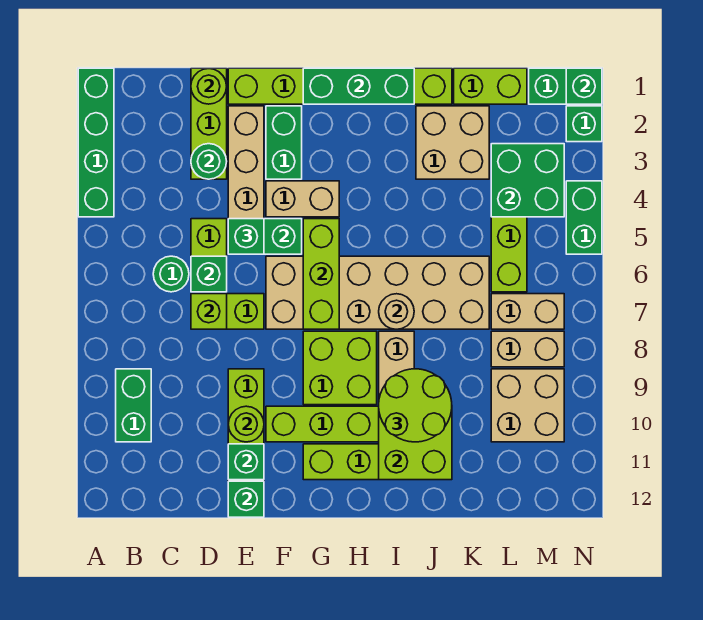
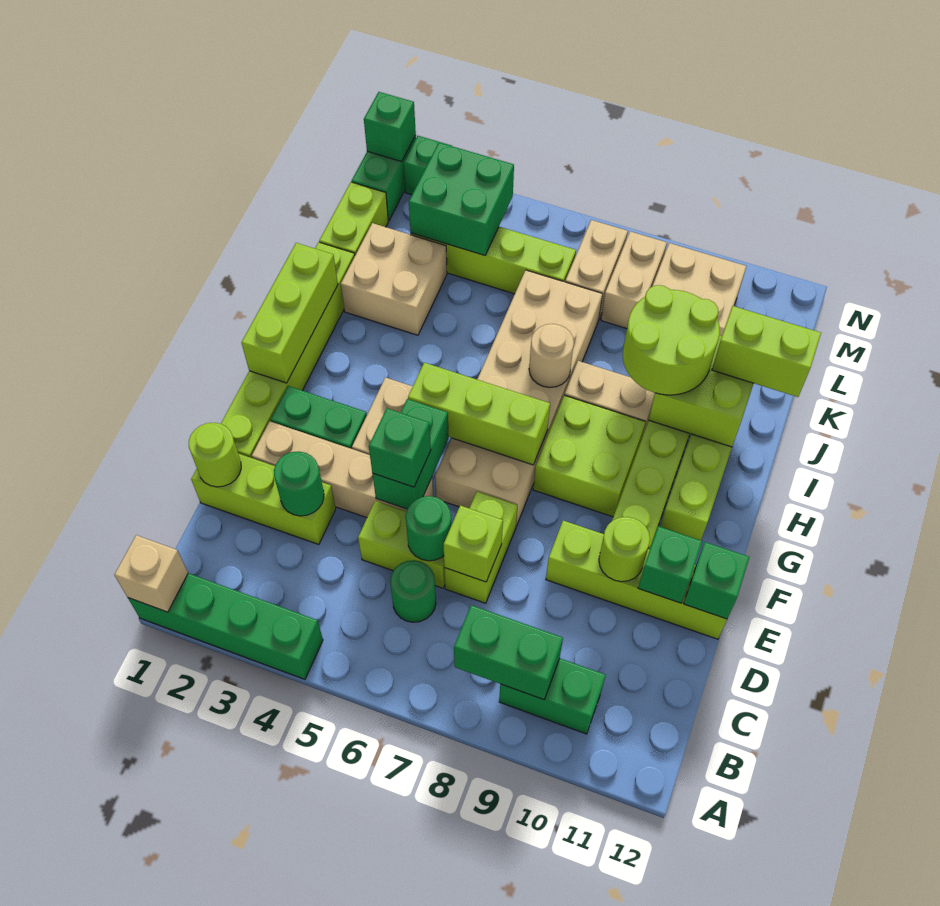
none -> tan brick A1 level 2
green brick D6 level 2 -> green round brick D6 level 2
green brick G1:I1 level 2 -> lime brick G1:I1 level 2
none -> lime brick J11:J12 level 3
green brick N4:N5 level 1 -> green brick B8:B9 level 2

